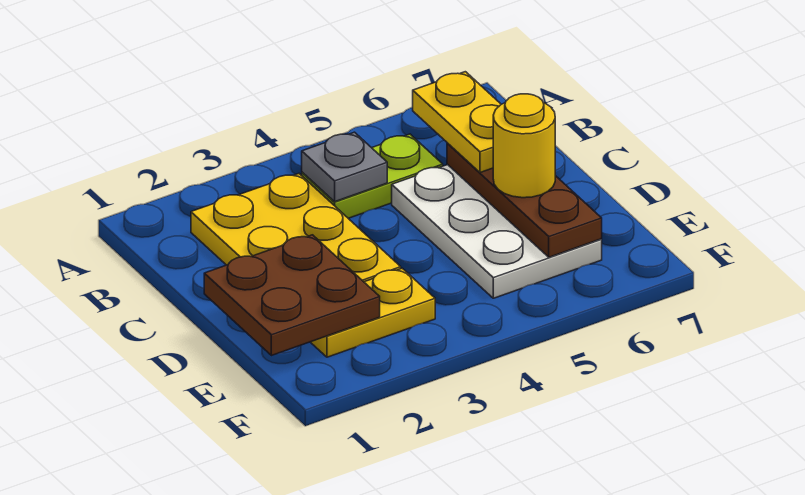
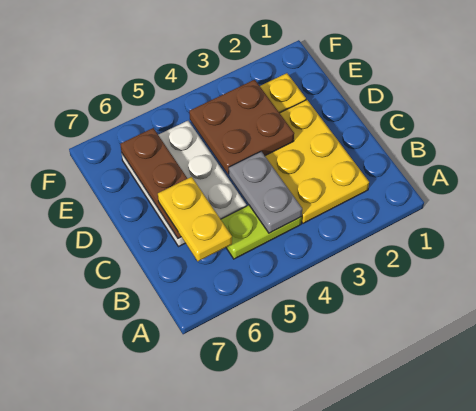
grey plate B4 level 2 -> grey plate B4:C4 level 2
brown plate D1:E2 level 2 -> brown plate D3:E4 level 2
yellow round brick D6 level 3 -> none

